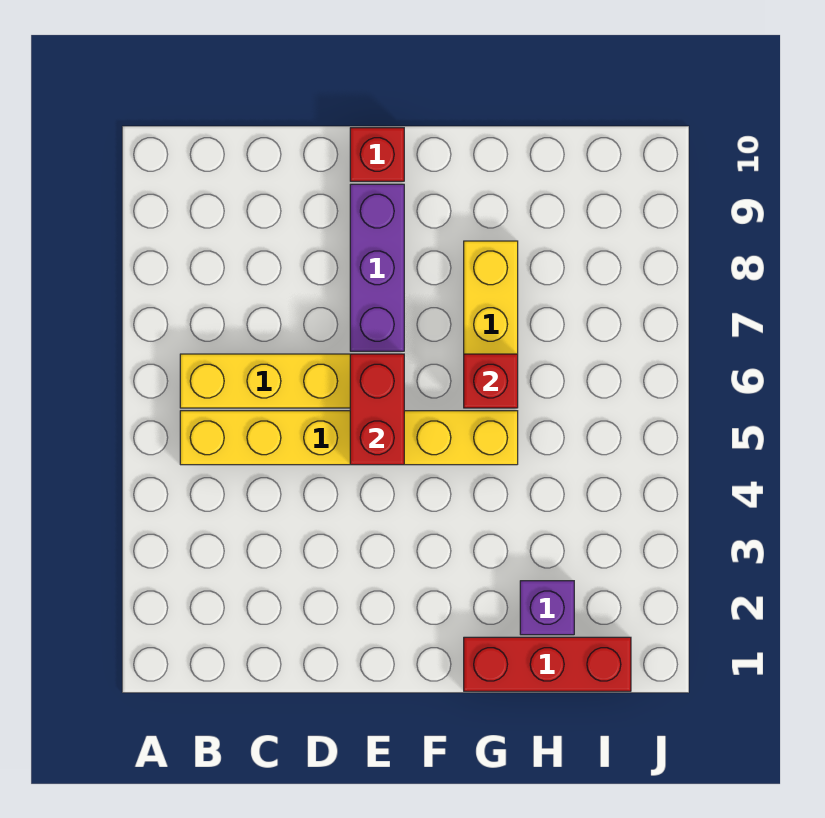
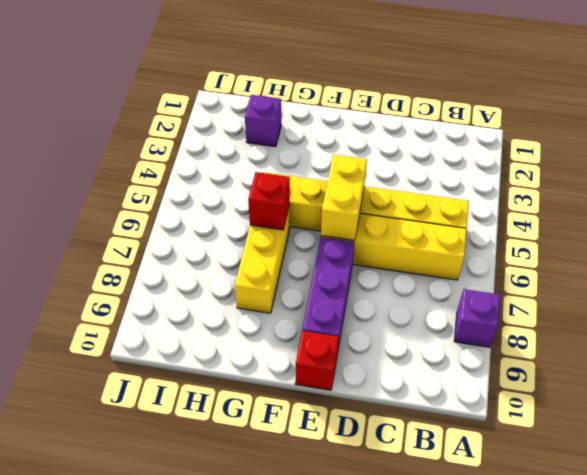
none -> purple brick A8 level 1
red brick E5:E6 level 2 -> yellow brick E5:E6 level 2
red brick G1:I1 level 1 -> none

